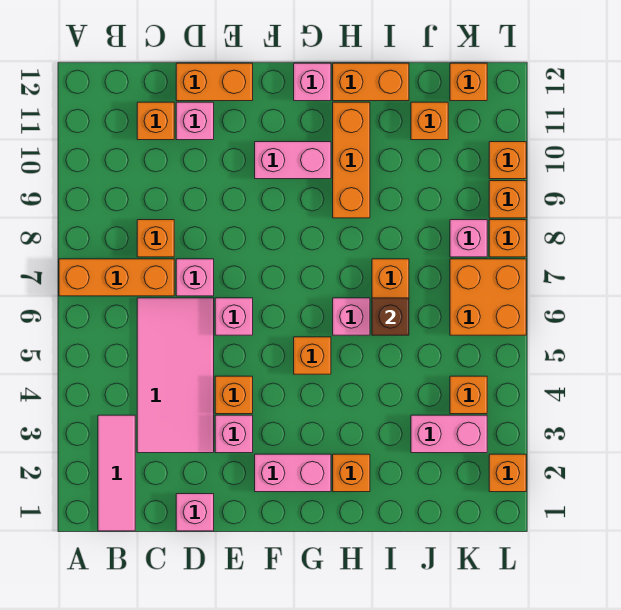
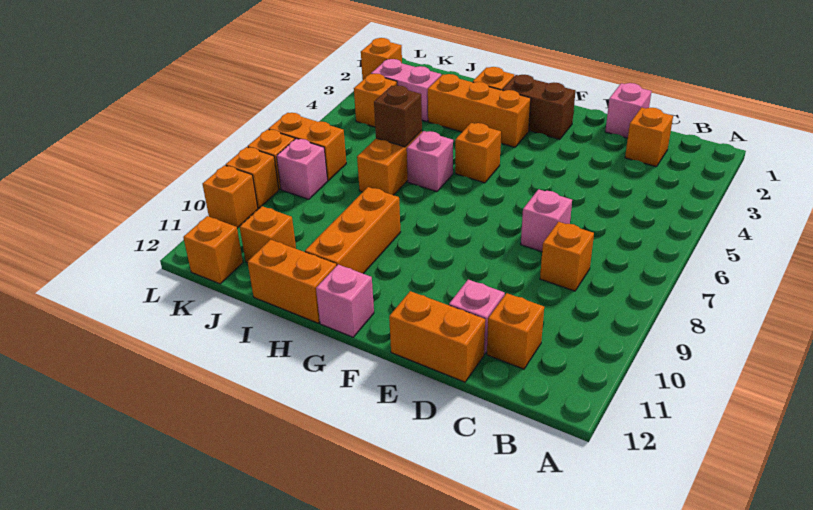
orange brick A7:C7 level 1 -> orange brick G3:I3 level 1
pink tile B1:B3 level 1 -> none
pink tile C3:D6 level 1 -> none
pink brick E3 level 1 -> none
orange brick E4 level 1 -> orange brick C2 level 1
pink brick E6 level 1 -> none
pink brick F2:G2 level 1 -> brown brick F2:G2 level 1
pink brick F10:G10 level 1 -> none
orange brick K6:L7 level 1 -> orange brick K7:L7 level 1

